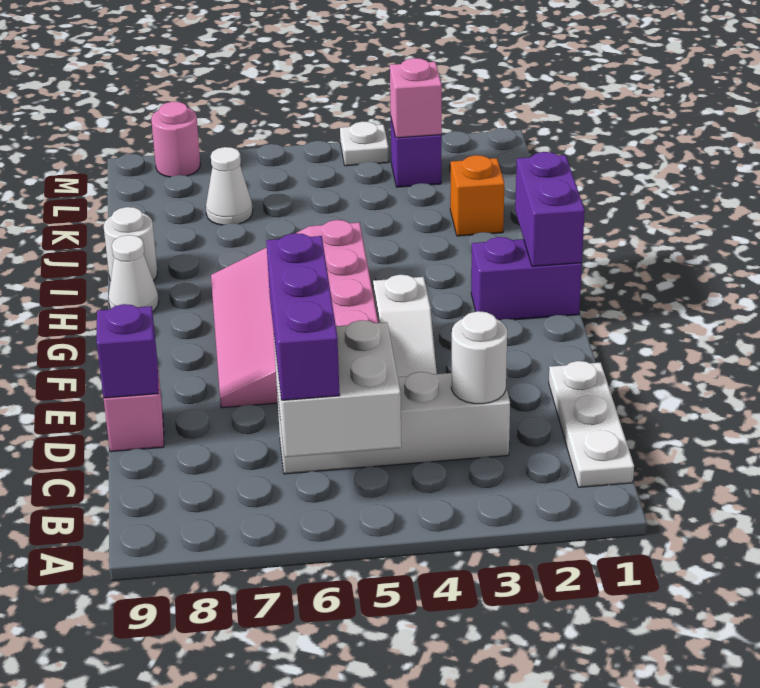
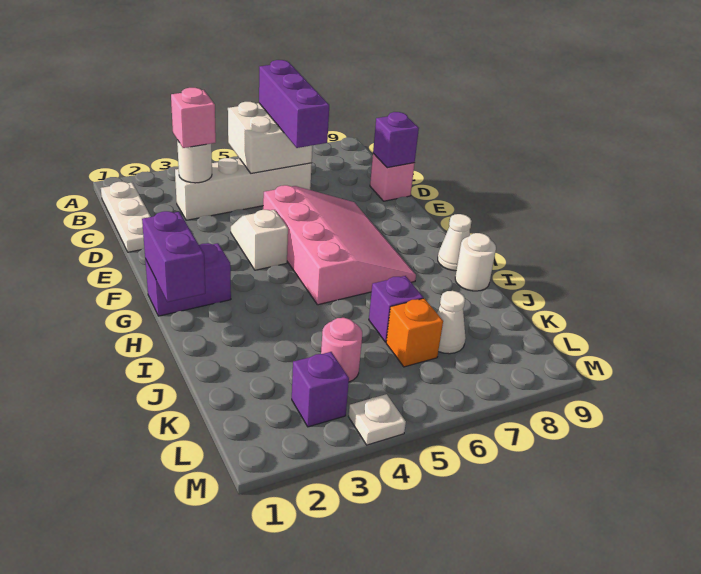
orange brick J2 level 1 -> orange brick K6 level 1
none -> purple brick J6 level 1
pink brick L3 level 2 -> pink brick C3 level 3
pink round brick M8 level 1 -> pink round brick K4 level 1

